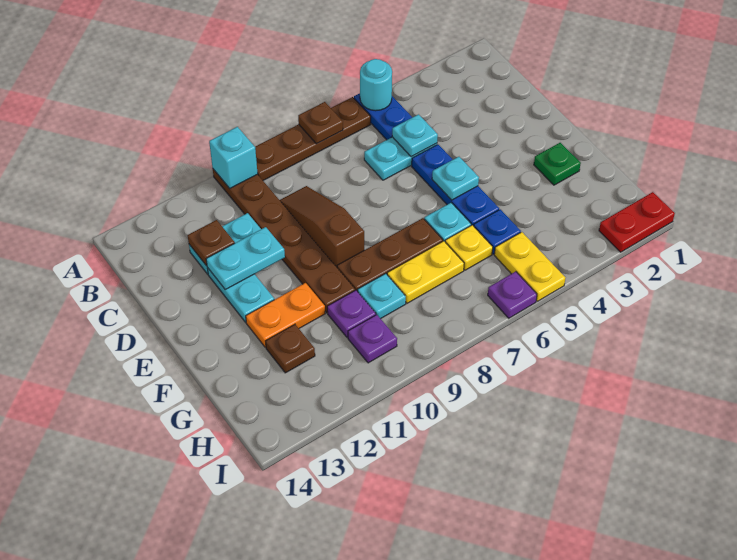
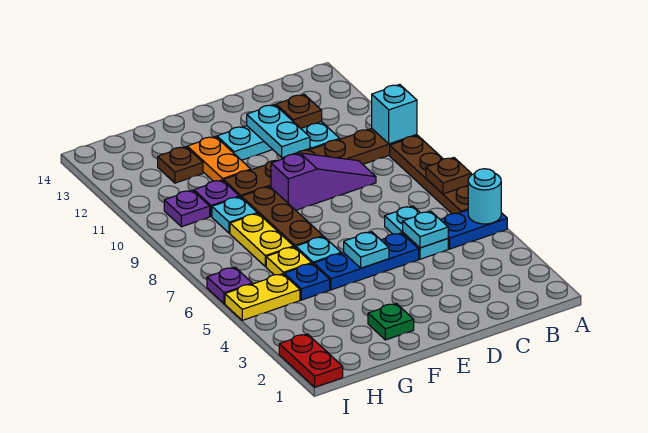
brown slope C9:E9 level 1 top E -> purple slope C9:E9 level 1 top E

